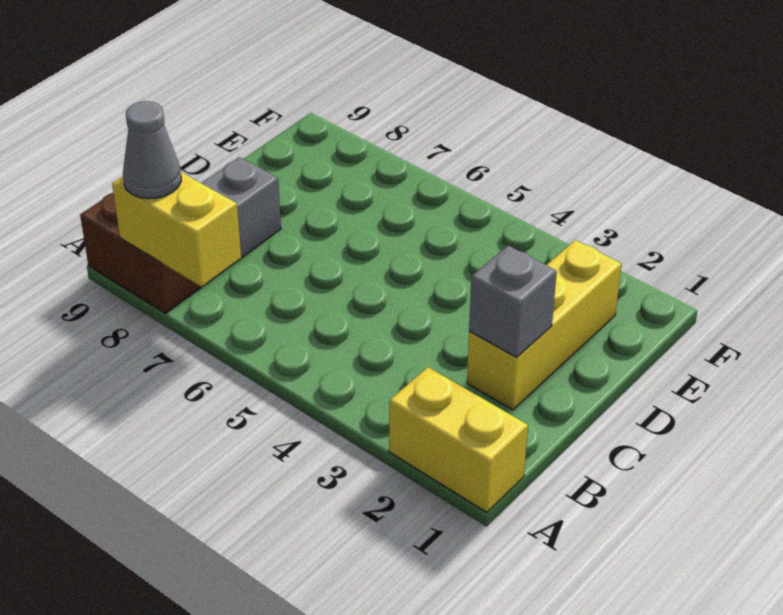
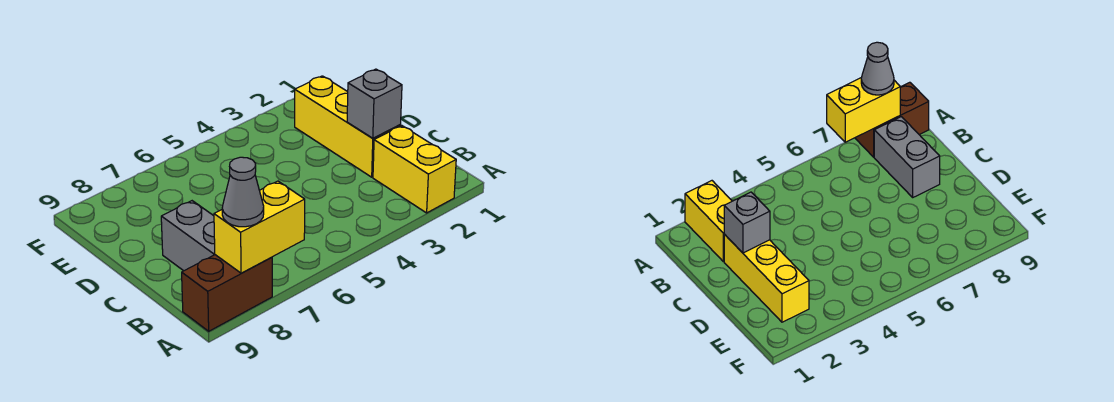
yellow brick A1:A2 level 1 -> yellow brick A2:B2 level 1

